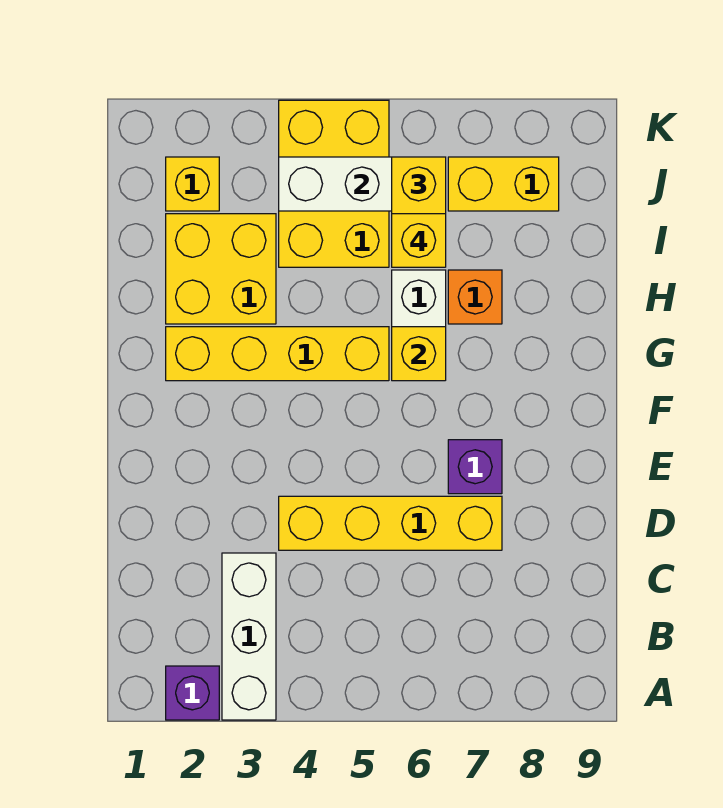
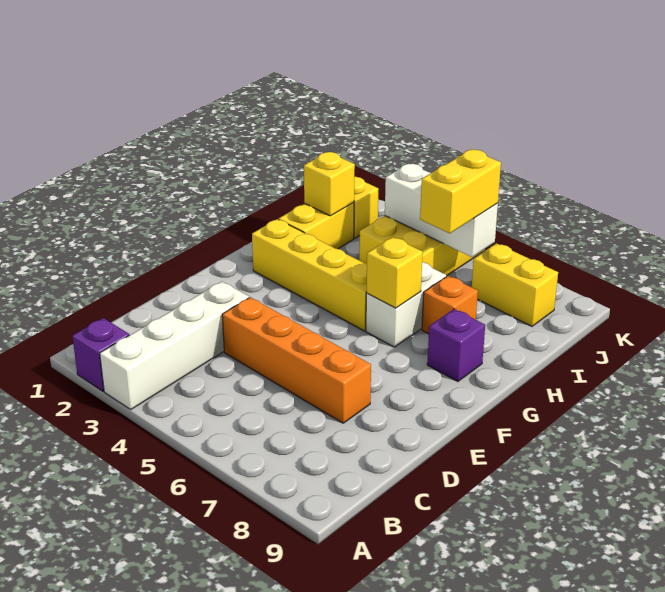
white brick A3:C3 level 1 -> white brick A3:D3 level 1
yellow brick D4:D7 level 1 -> orange brick D4:D7 level 1
purple brick E7 level 1 -> purple brick G8 level 1
yellow brick H2:I3 level 1 -> yellow brick H2:I2 level 1
yellow brick I6 level 4 -> yellow brick I2 level 2

